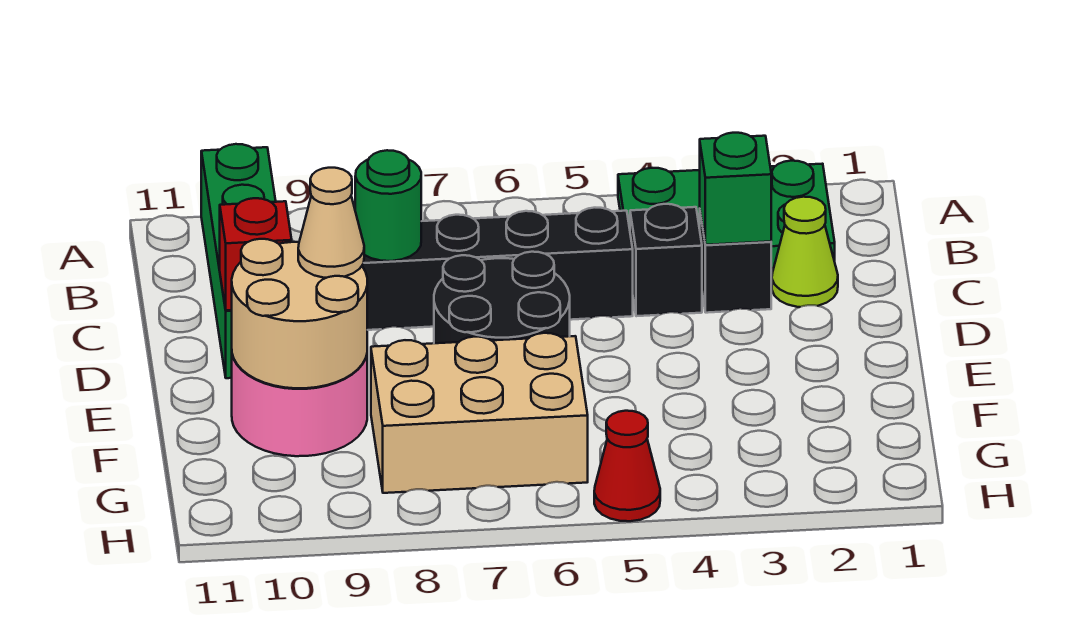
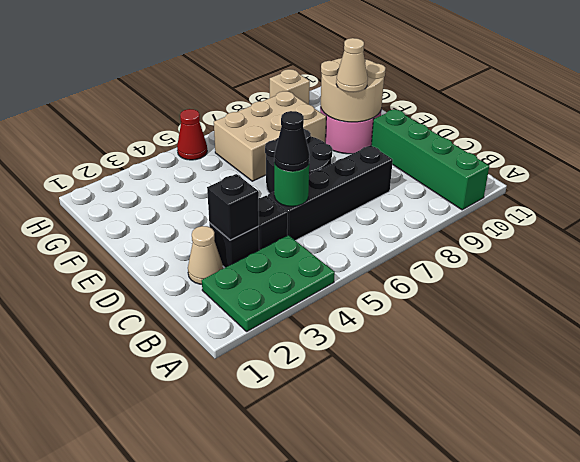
lime cone C2 level 1 -> tan cone C2 level 1
green brick C3 level 2 -> black brick C3 level 2
none -> black cone C5 level 3
green round brick C8 level 2 -> green round brick C5 level 2
red brick D10 level 2 -> none
none -> tan brick H9 level 1

